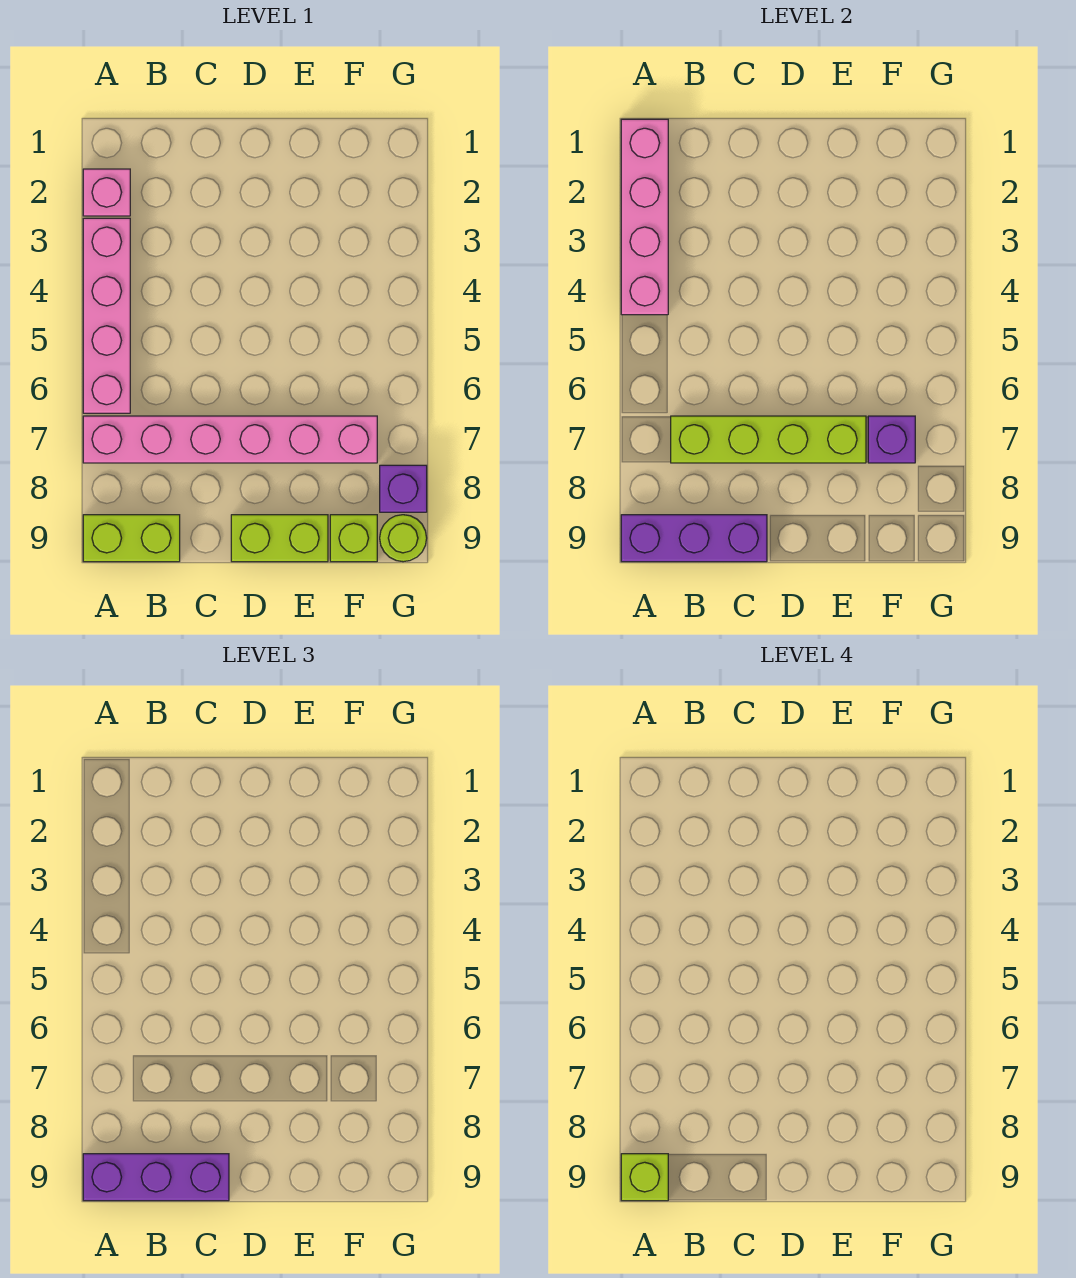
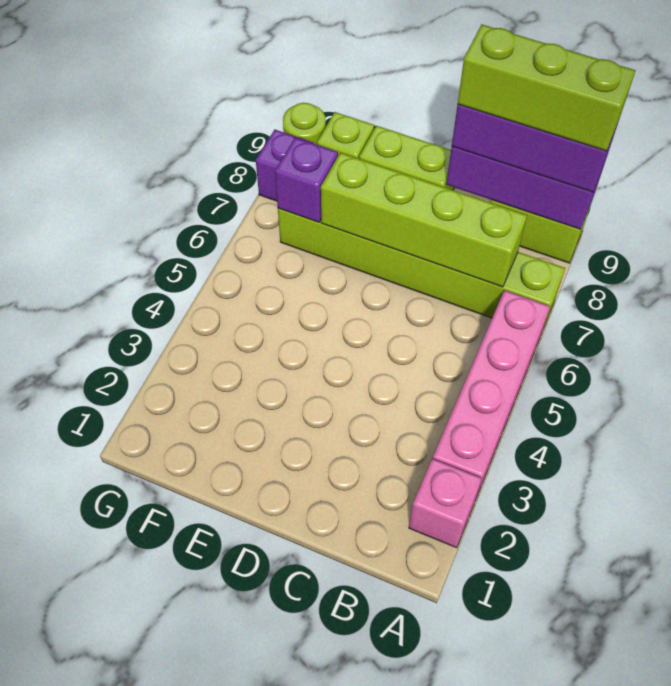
pink brick A1:A4 level 2 -> none
pink brick A7:F7 level 1 -> lime brick A7:F7 level 1
lime brick A9 level 4 -> lime brick A9:C9 level 4

